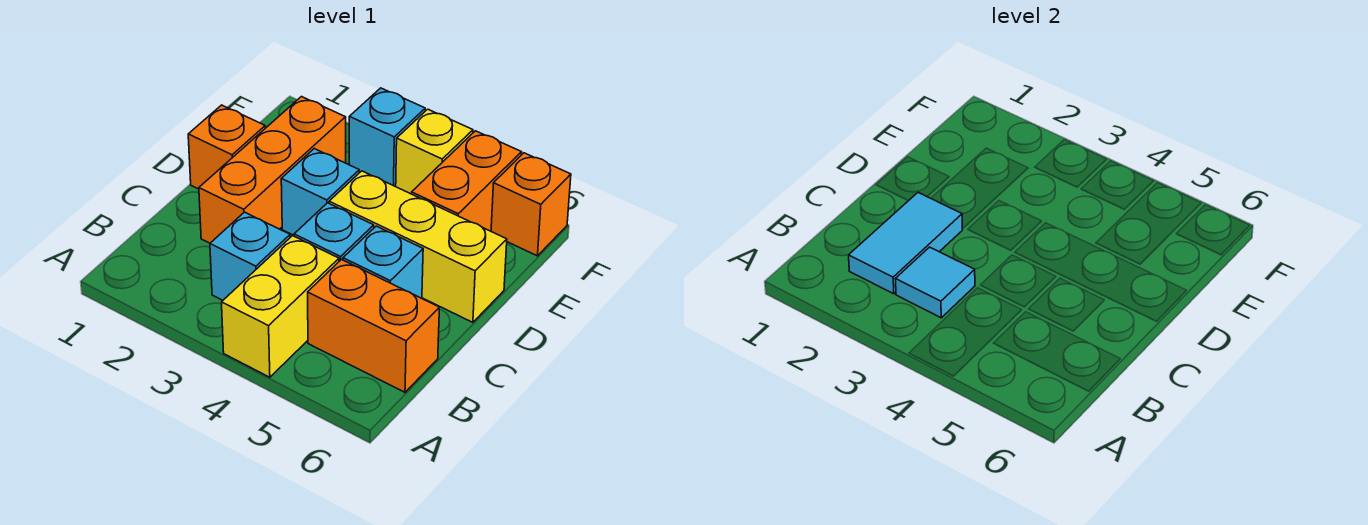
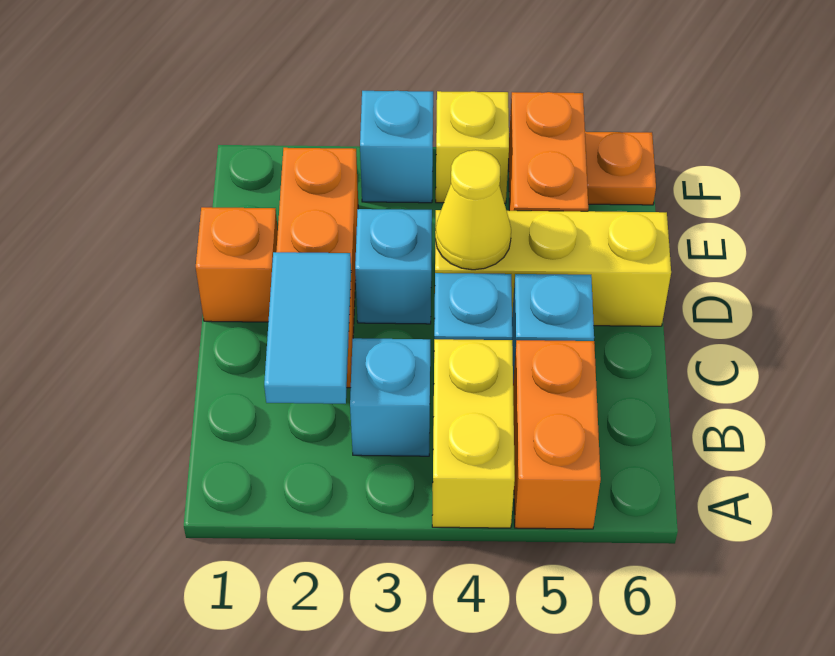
cyan tile B3 level 2 -> none
orange brick B5:B6 level 1 -> orange brick A5:B5 level 1
none -> yellow cone D4 level 2
orange brick F6 level 1 -> orange plate F6 level 1

